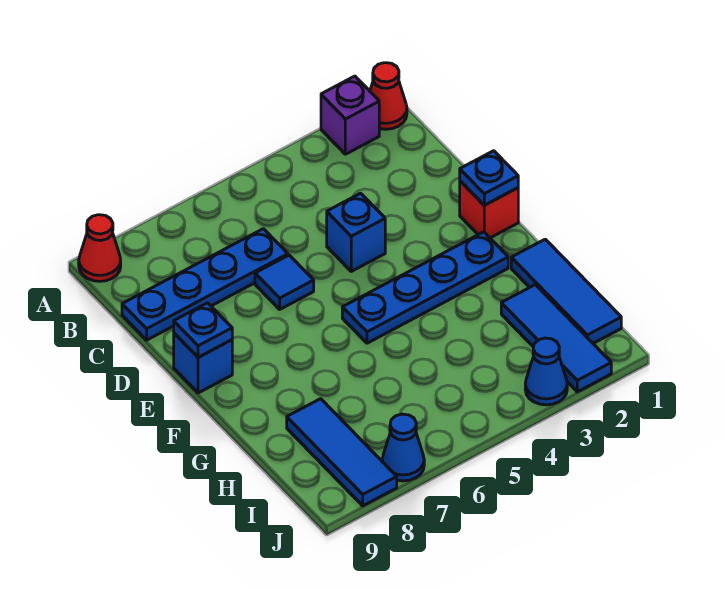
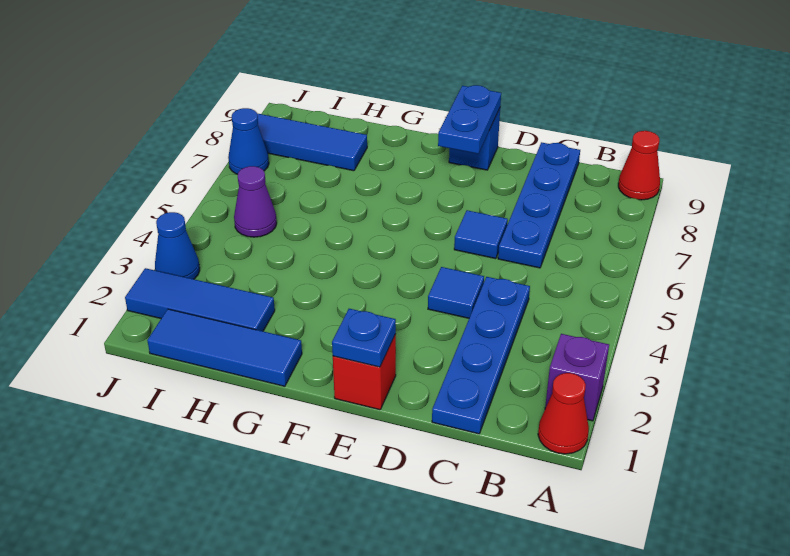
blue brick D4 level 1 -> blue tile D4 level 1
blue plate E9 level 2 -> blue plate E8:E9 level 2
blue plate F2:F5 level 1 -> blue plate C1:C4 level 1
none -> purple cone I5 level 1

